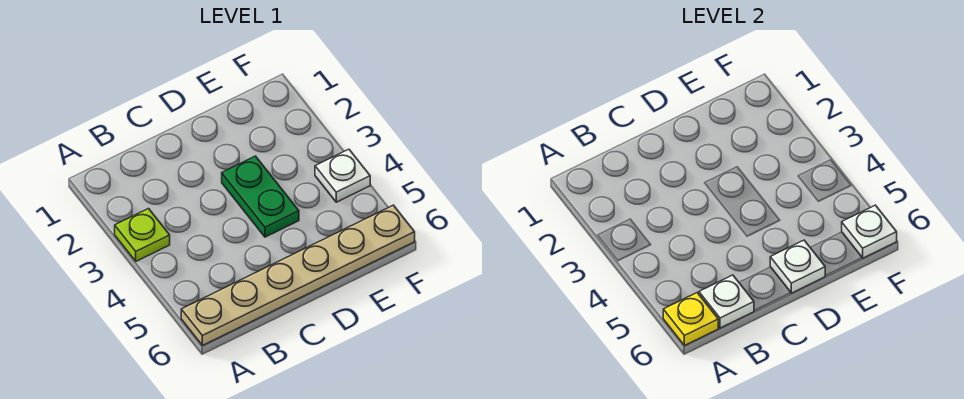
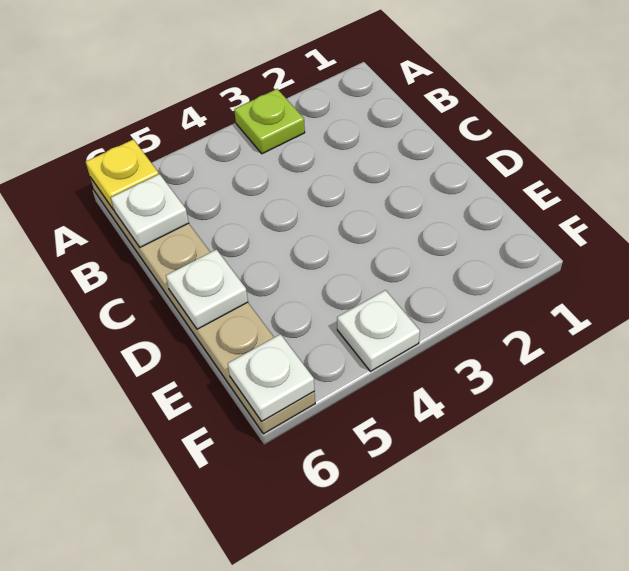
green plate D3:D4 level 1 -> none

